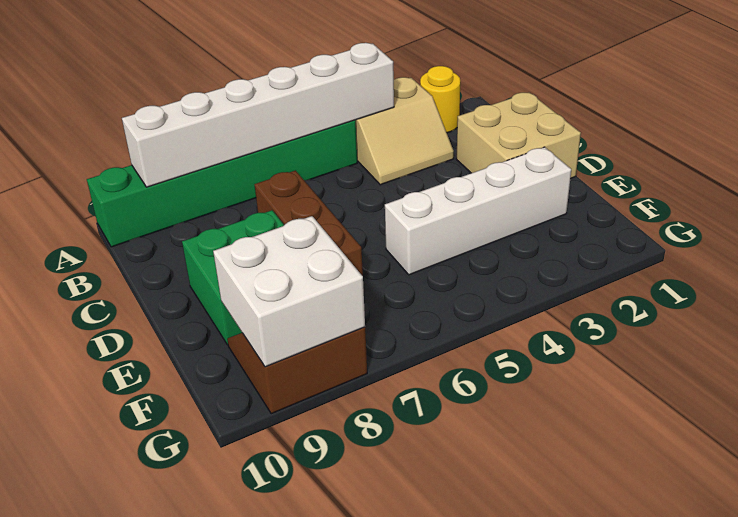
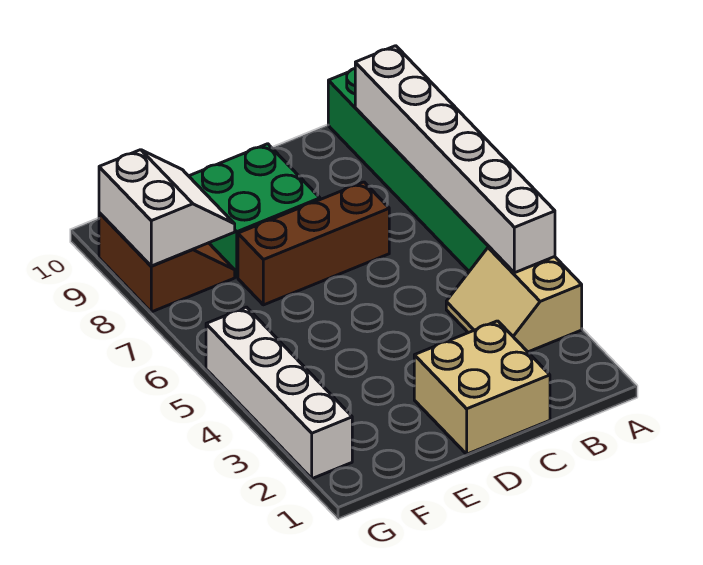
yellow round brick A2 level 1 -> none
white brick E2:E5 level 1 -> white brick G2:G5 level 1
white brick F8:G9 level 2 -> white slope F8:G9 level 2 top G

